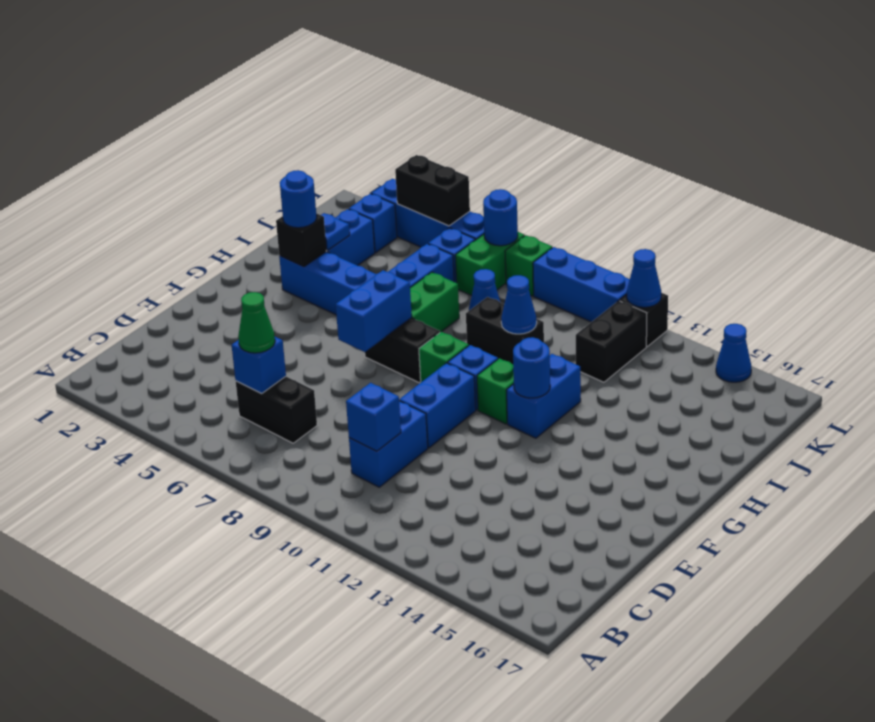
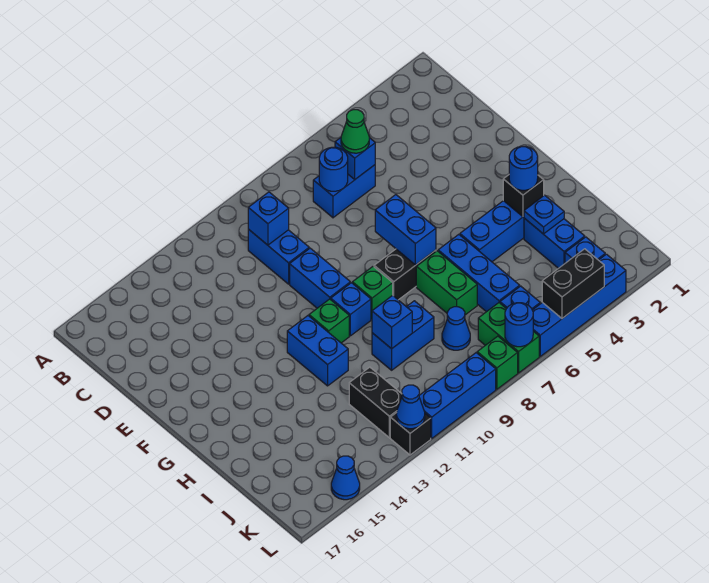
black brick C6:C7 level 1 -> blue brick C6:C7 level 1
blue round brick G12 level 2 -> blue round brick C7 level 2
black brick I9:I10 level 1 -> blue brick I9:I10 level 1
blue cone I10 level 2 -> blue brick I10 level 2

